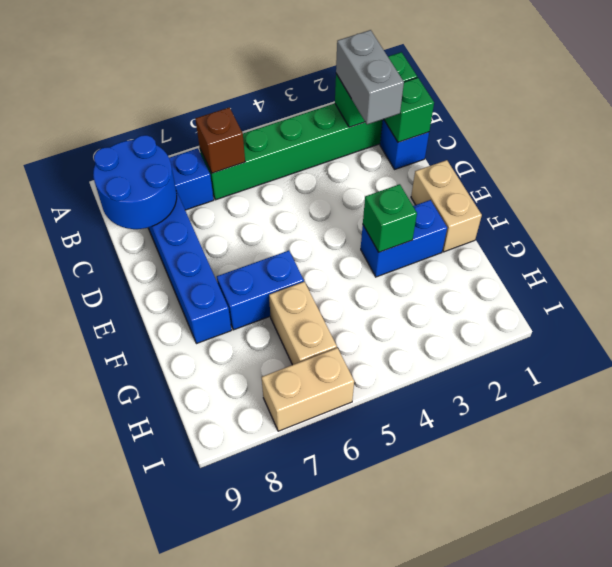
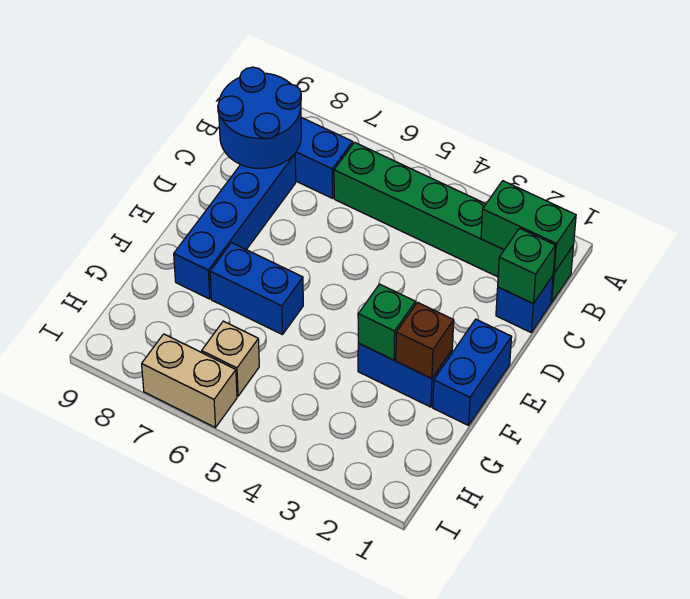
grey brick B2:C2 level 3 -> none
brown brick B6 level 2 -> brown brick F2 level 2
tan brick E1:F1 level 1 -> blue brick E1:F1 level 1
tan brick G6:H6 level 1 -> tan brick H6 level 1

